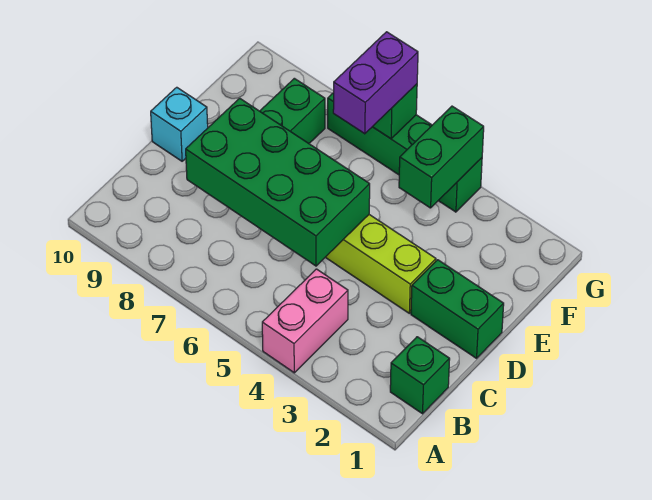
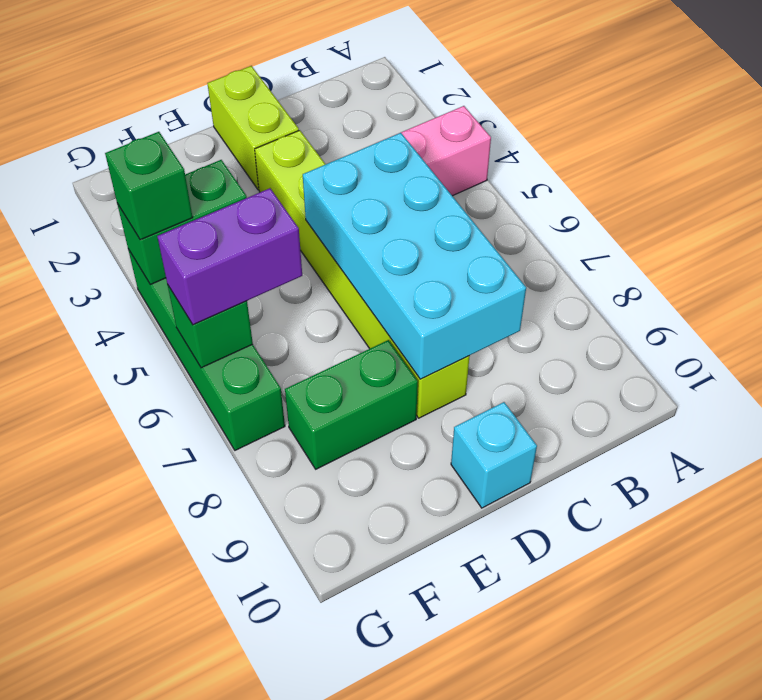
green brick B1 level 1 -> green brick G4 level 3
green brick C5:D8 level 2 -> cyan brick C5:D8 level 2
green brick D1:D2 level 1 -> lime brick D1:D2 level 1

